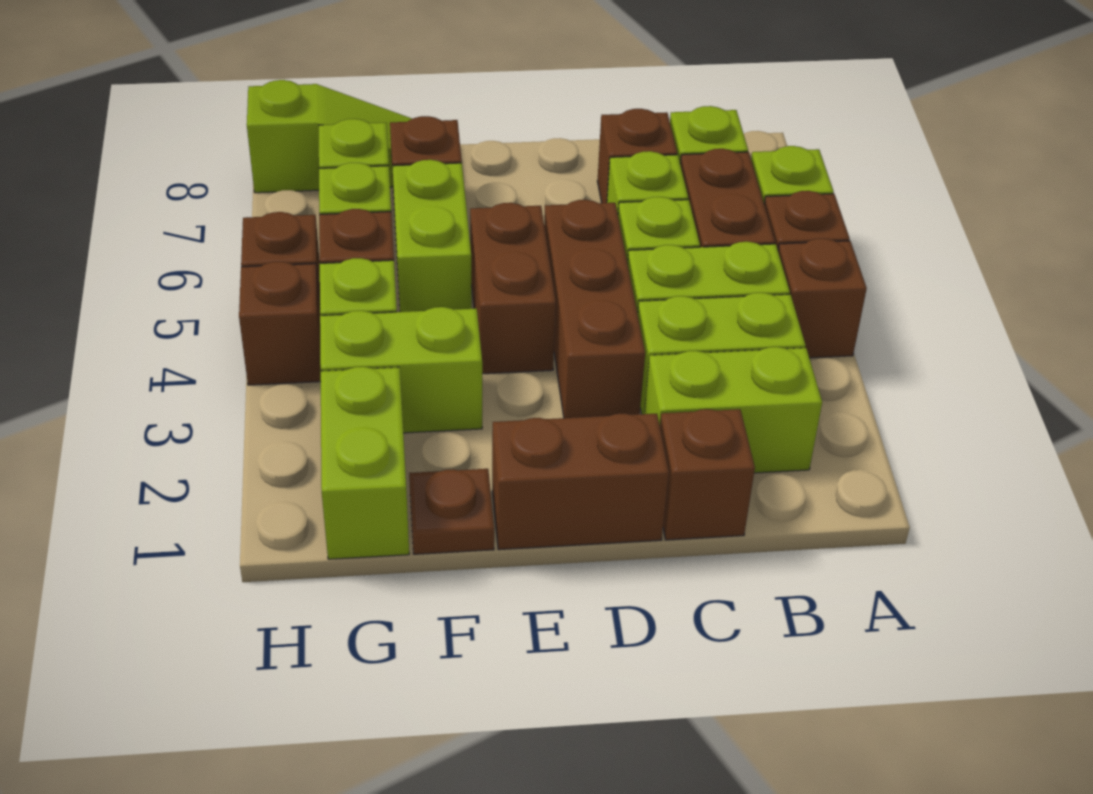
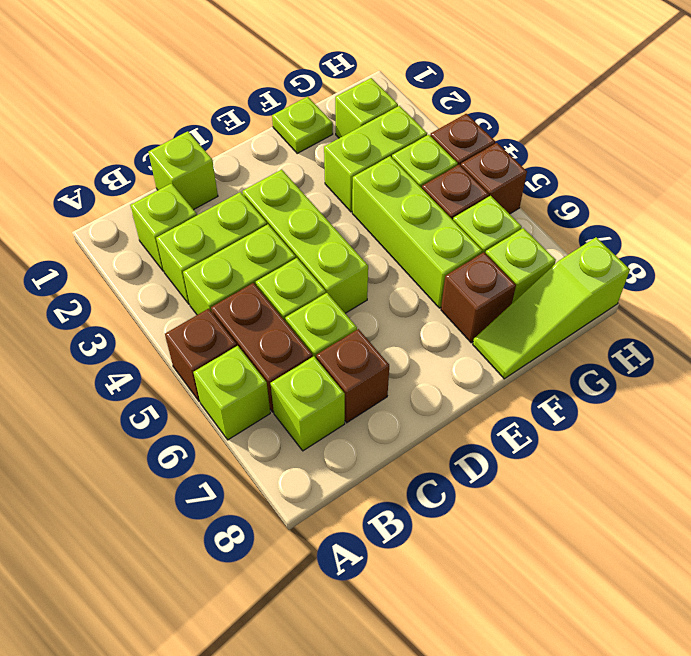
brown brick A4 level 1 -> none
lime brick B2:C2 level 1 -> lime brick B2 level 1
brown brick C1 level 1 -> lime brick C1 level 1
brown brick D1:E1 level 1 -> none
brown brick D3:D5 level 1 -> lime brick D3:D5 level 1
brown brick E4:E5 level 1 -> none
brown plate F1 level 1 -> lime plate F1 level 1
lime brick F5:F6 level 1 -> lime brick F4:F6 level 1
lime brick G1:G2 level 1 -> lime brick G2 level 1

